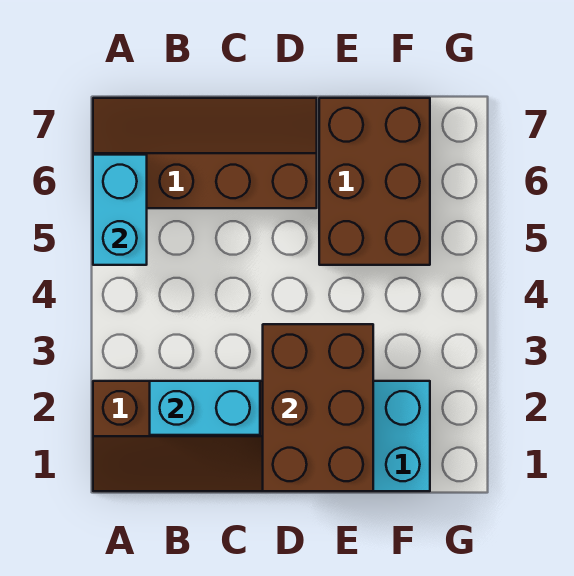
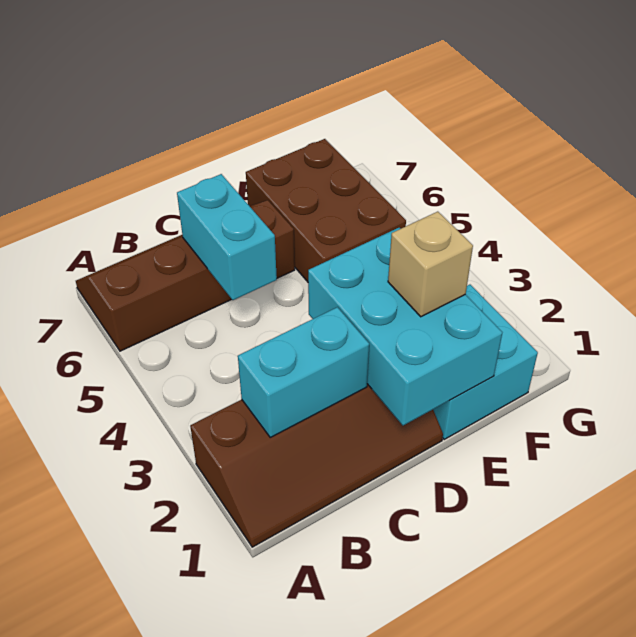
cyan brick A5:A6 level 2 -> cyan brick C5:C6 level 2
brown brick D1:E3 level 2 -> cyan brick D1:E3 level 2
none -> tan brick E2 level 3

